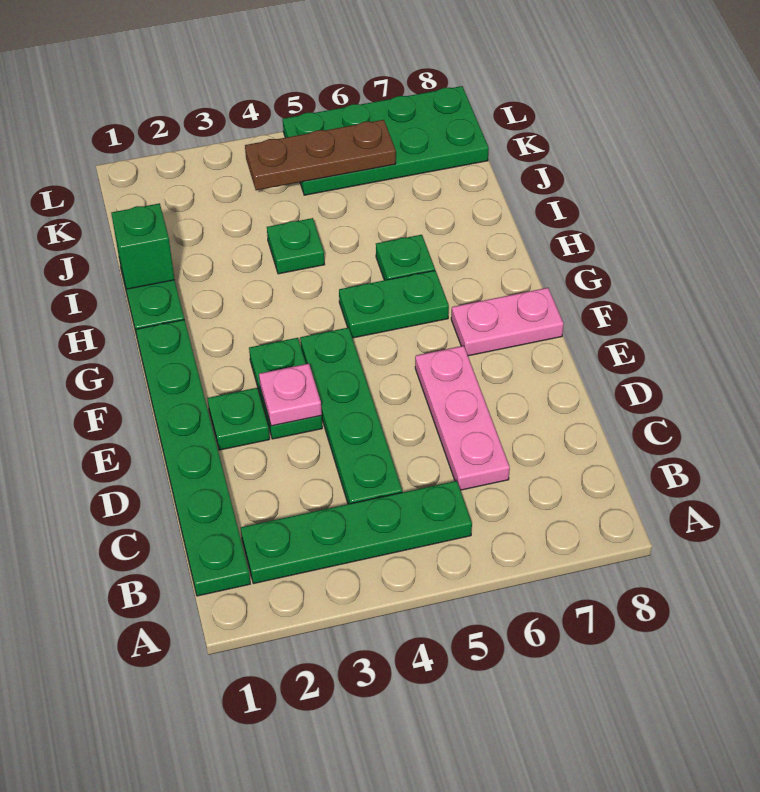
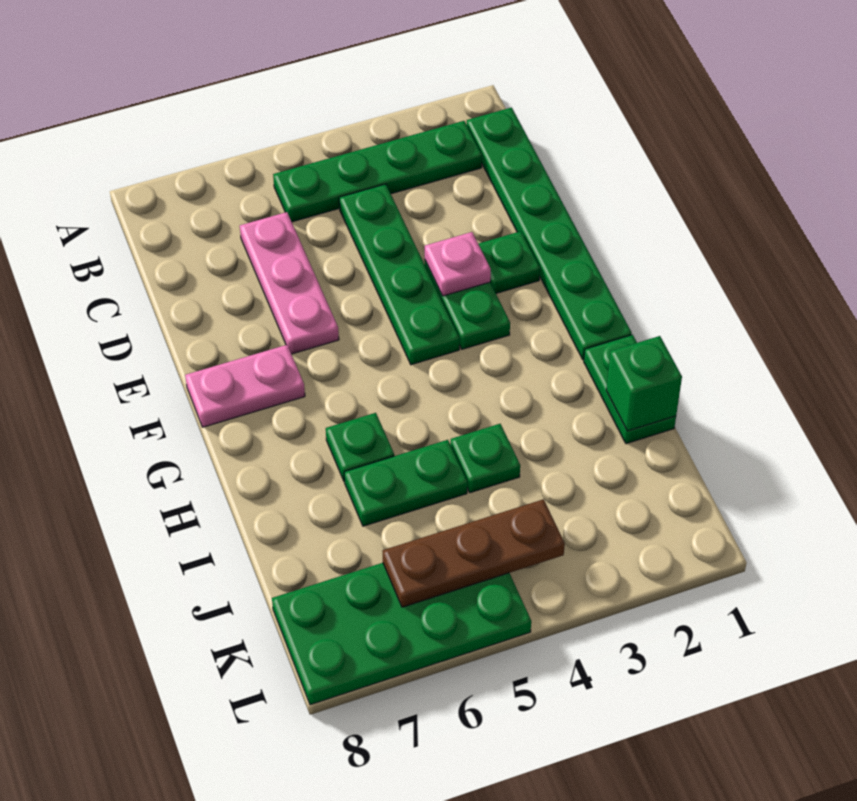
green plate G5:G6 level 1 -> green plate I5:I6 level 1

